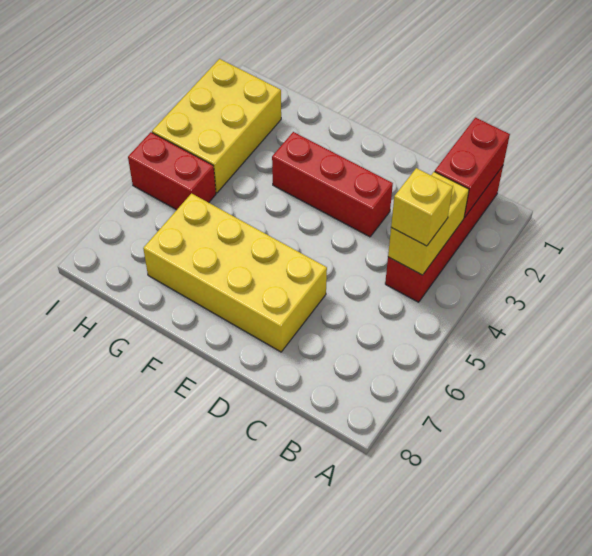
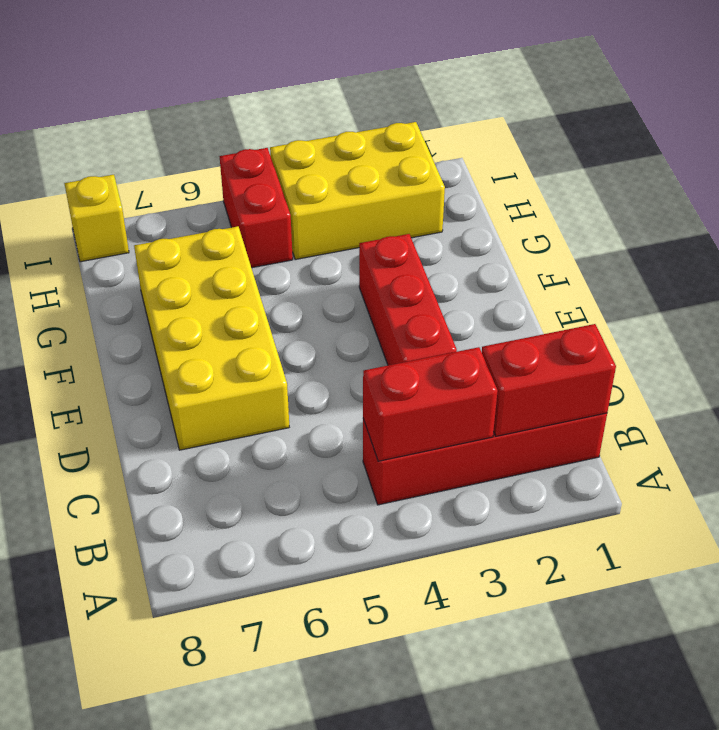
yellow brick B3:B4 level 2 -> red brick B3:B4 level 2
yellow brick B4 level 3 -> yellow brick I8 level 1

